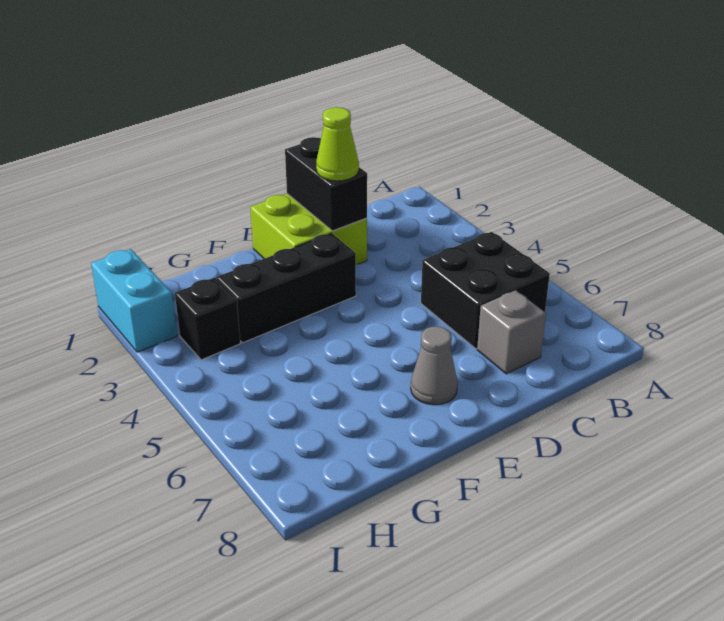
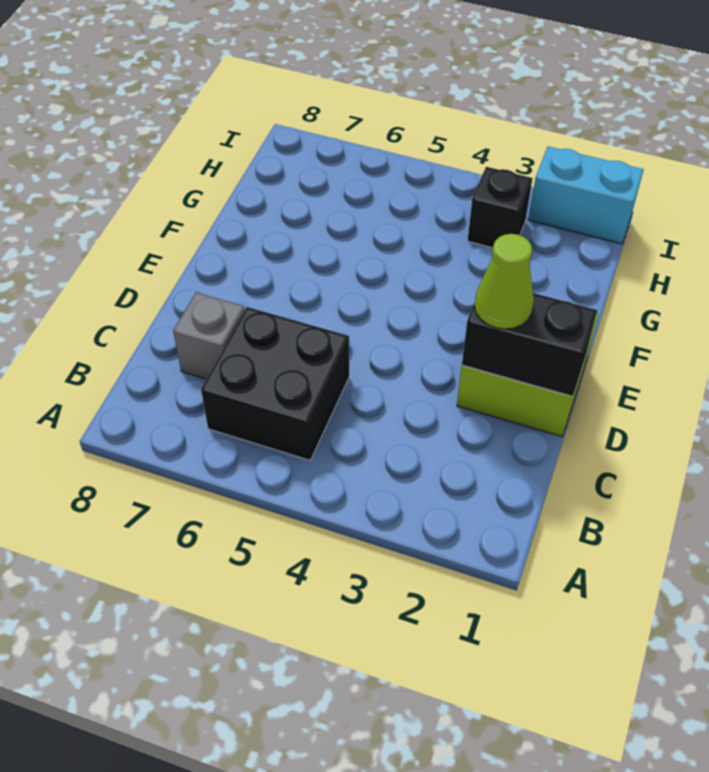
black brick E3:G3 level 1 -> none
grey cone E7 level 1 -> none

